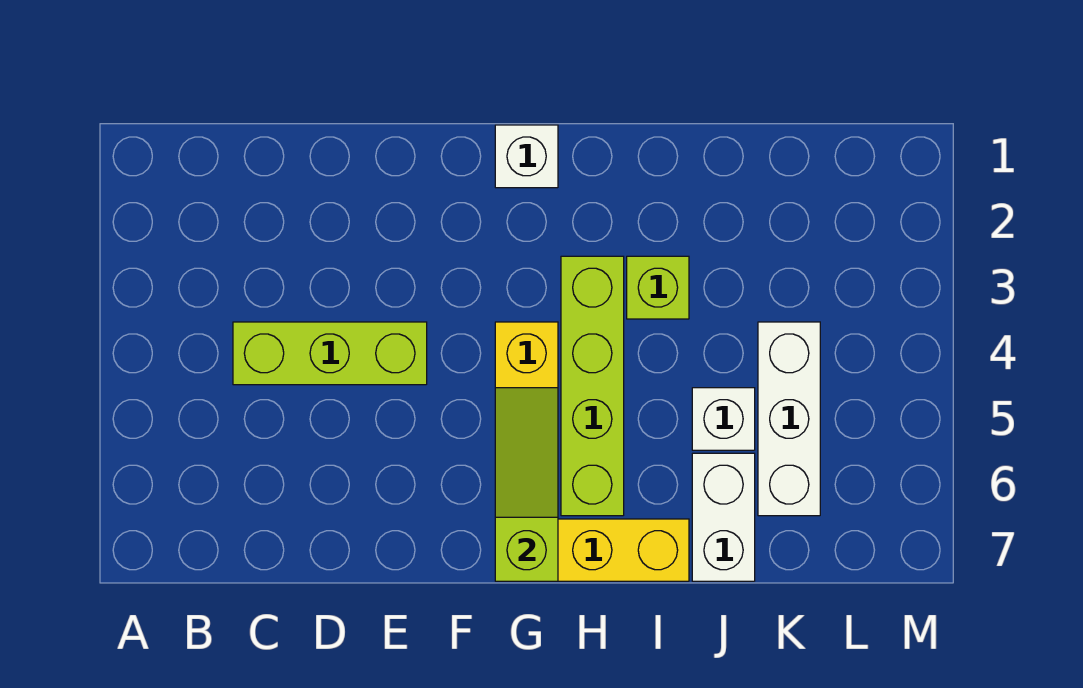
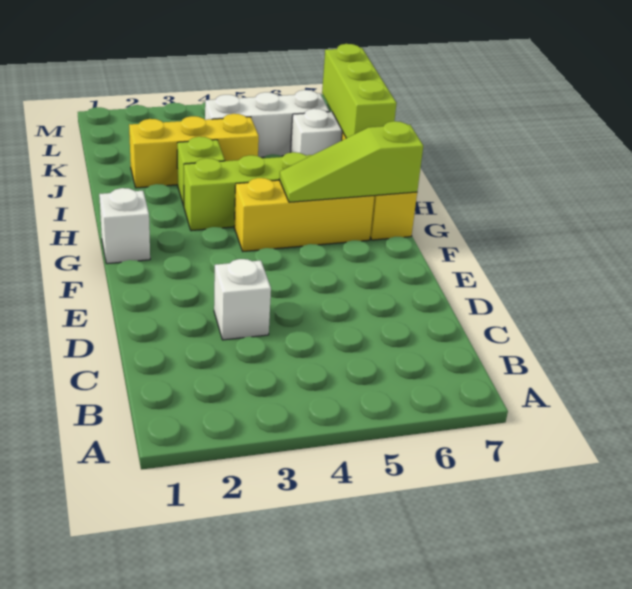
lime brick C4:E4 level 1 -> lime brick I7:K7 level 2
none -> yellow brick J2:J4 level 1
white brick J5 level 1 -> white brick D3 level 1

